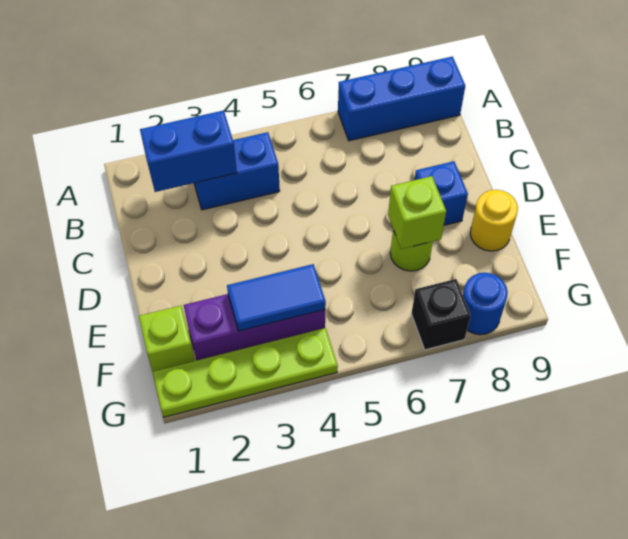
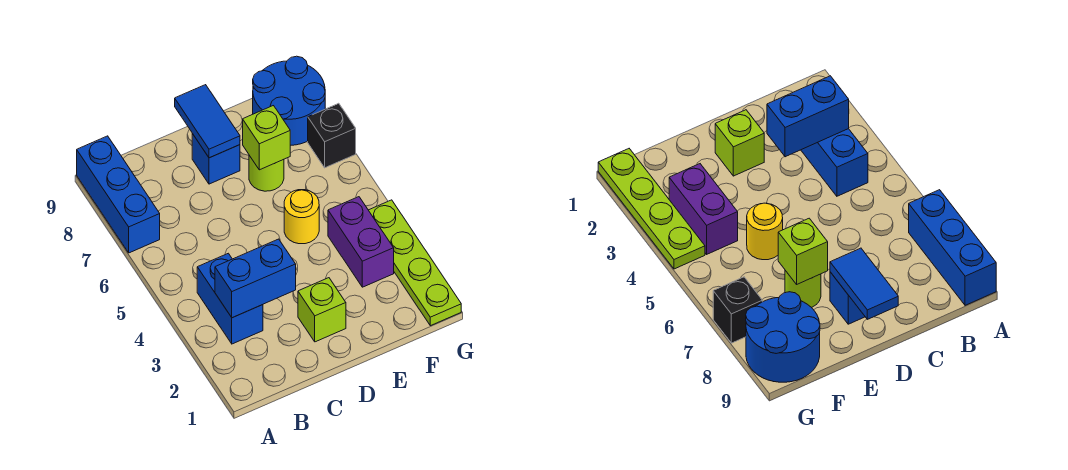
blue brick B2:B3 level 2 -> blue brick B3:C3 level 2
yellow round brick E9 level 1 -> yellow round brick E5 level 1
lime brick F1 level 1 -> lime brick D2 level 1
purple brick F2:F4 level 1 -> purple brick F3:F4 level 1
blue tile F3:F4 level 2 -> blue tile D8:D9 level 2
blue round brick G8 level 1 -> blue round brick F8:G9 level 1

